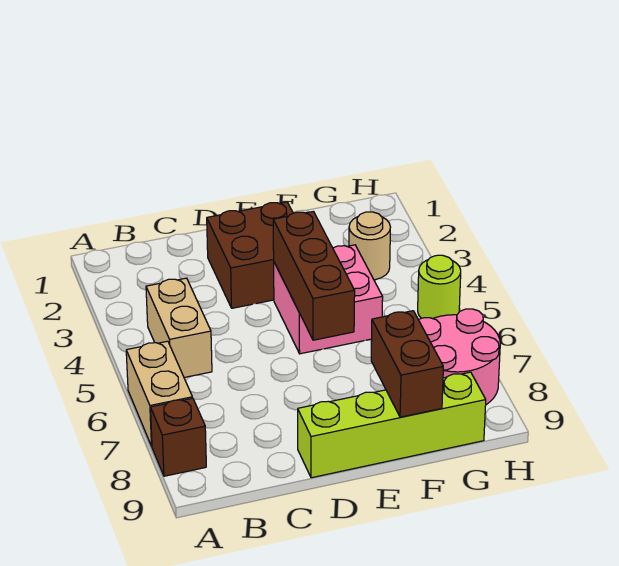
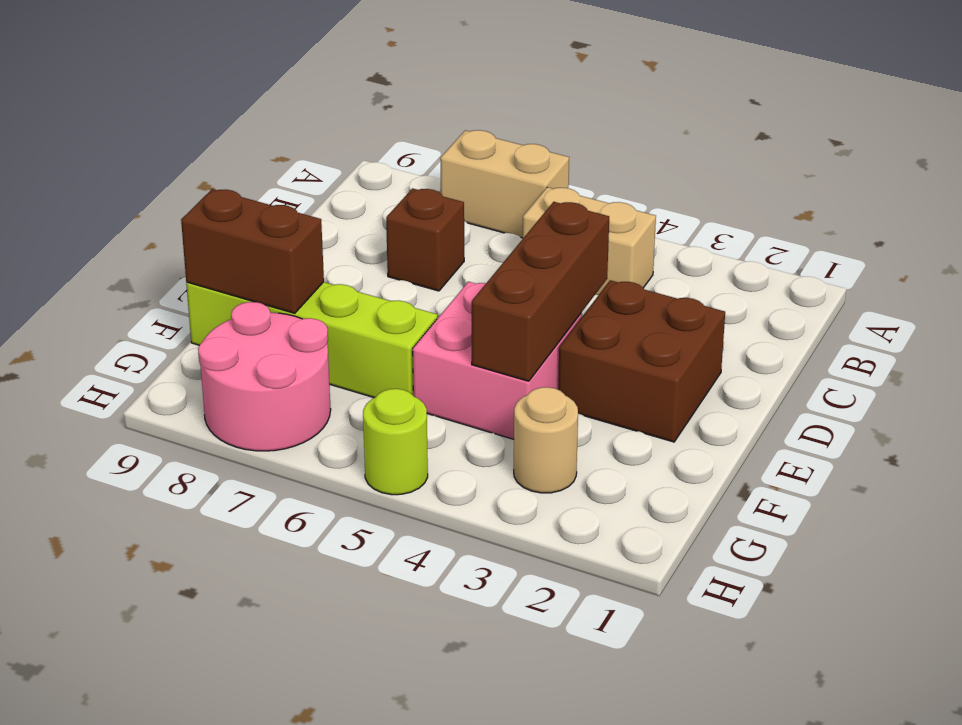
brown brick A8 level 1 -> brown brick C7 level 1
lime brick D9:G9 level 1 -> lime brick F6:F9 level 1
brown brick E4:E6 level 2 -> brown brick D4:F4 level 2

